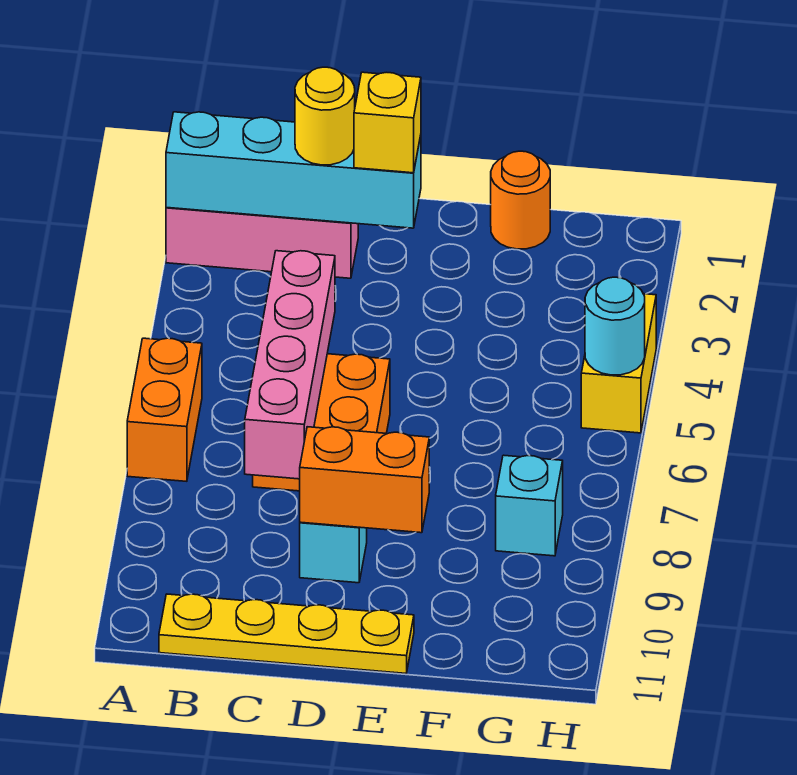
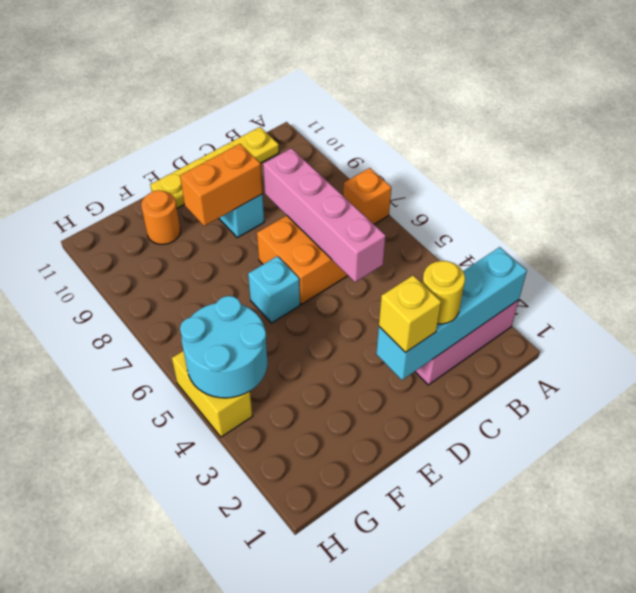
orange brick A6:A7 level 1 -> orange brick A7 level 1
orange round brick F1 level 1 -> orange round brick F10 level 1
cyan brick G8 level 1 -> cyan brick E6 level 1
cyan round brick H5 level 2 -> cyan round brick G4:H5 level 2

